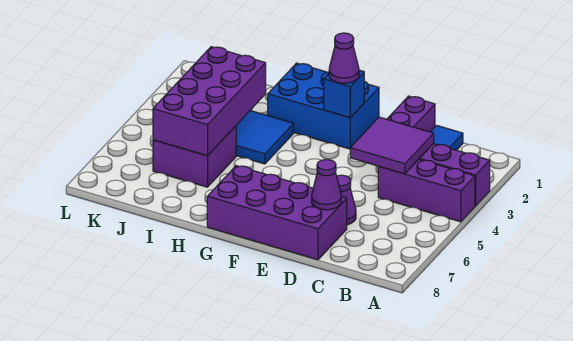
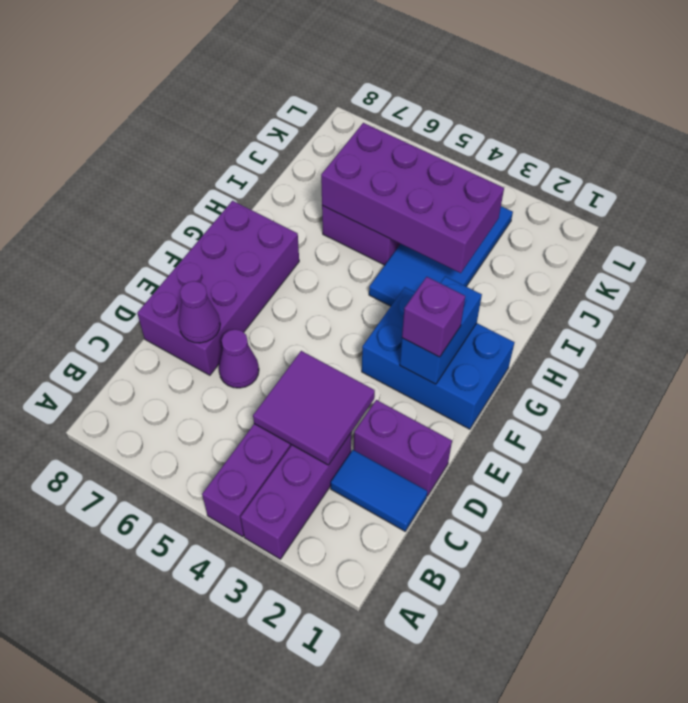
blue brick F1:H2 level 1 -> blue brick F1:G3 level 1
blue brick F2 level 2 -> blue brick F2:G2 level 2
purple cone F2 level 3 -> purple brick F2 level 3

